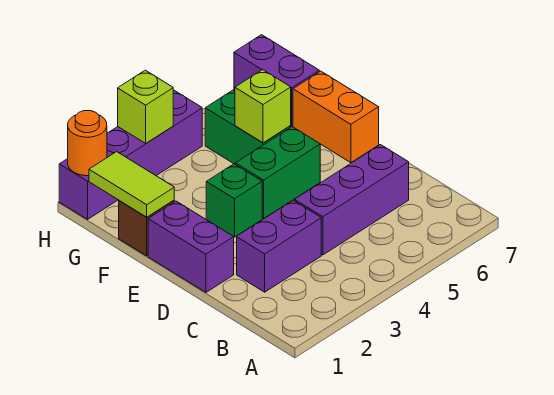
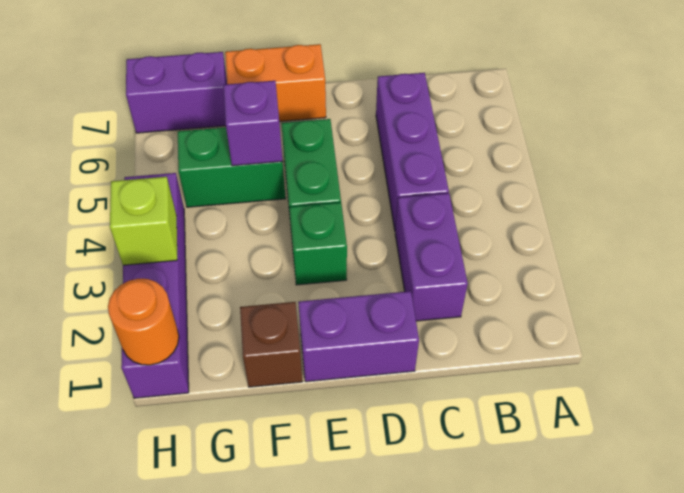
lime tile F1:G1 level 2 -> none
lime brick F5 level 2 -> purple brick F5 level 2

